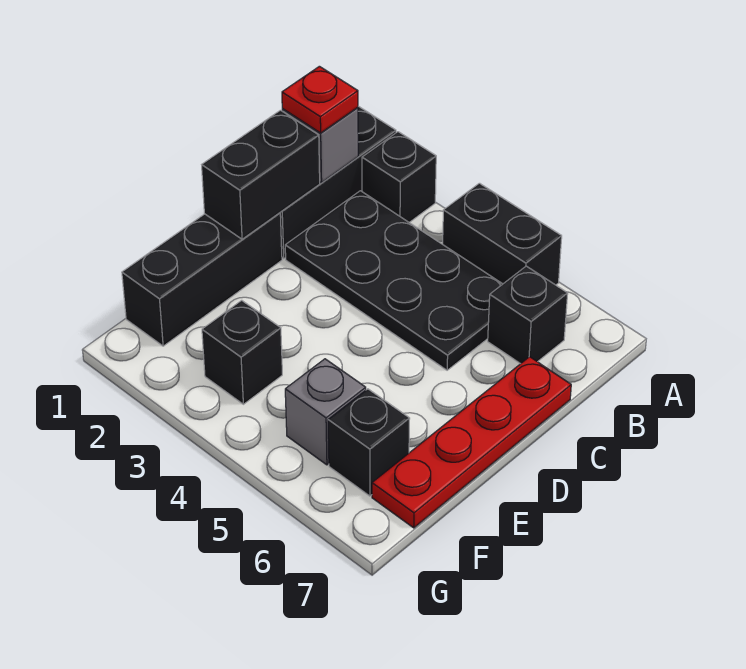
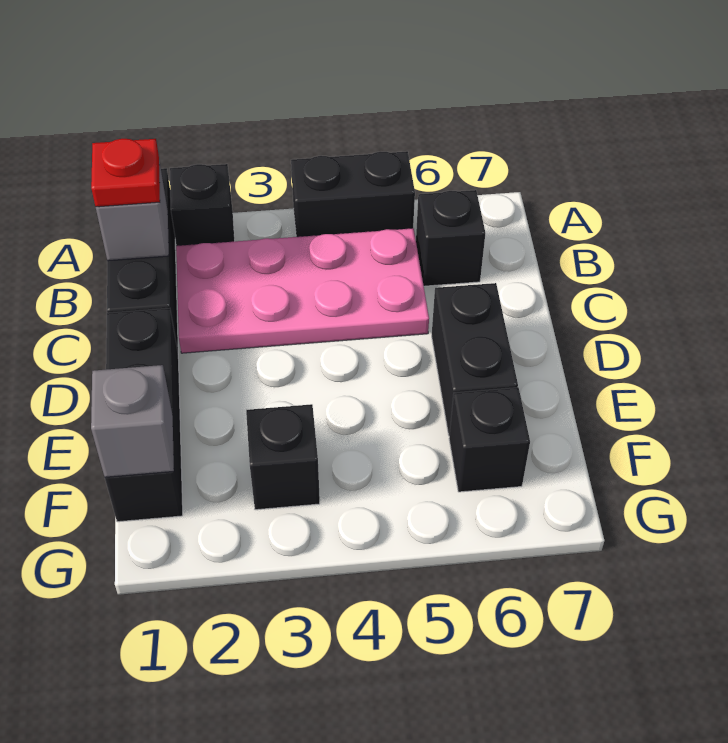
black plate B2:C5 level 1 -> pink plate B2:C5 level 1
black brick C1:D1 level 2 -> black brick D6:E6 level 1
red plate C7:F7 level 1 -> none
grey brick F5 level 1 -> grey brick F1 level 2

